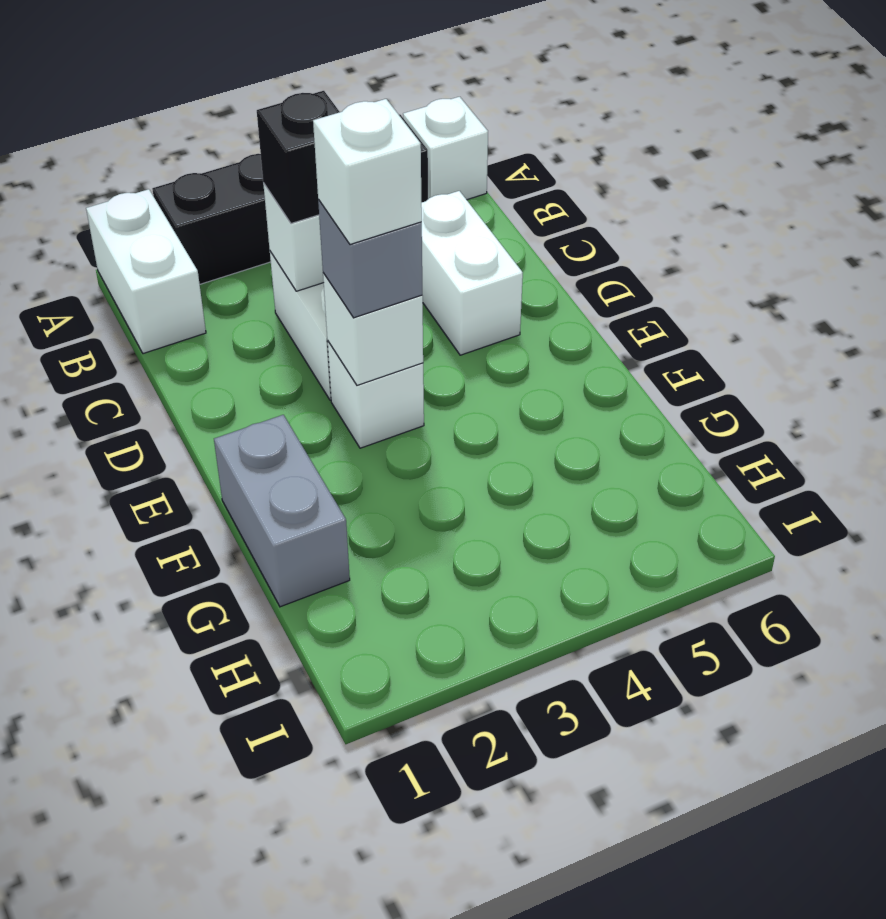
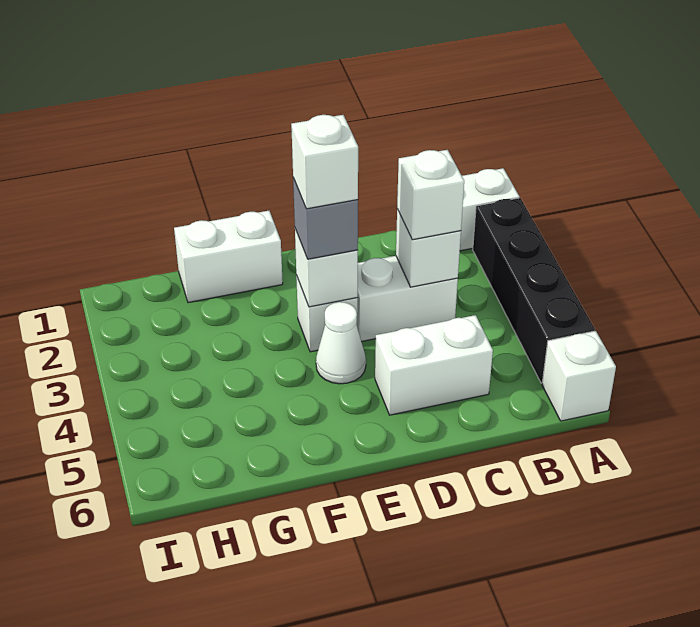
black brick C3 level 3 -> white brick C3 level 3
none -> white cone E4 level 1
grey brick F1:G1 level 1 -> white brick F1:G1 level 1

